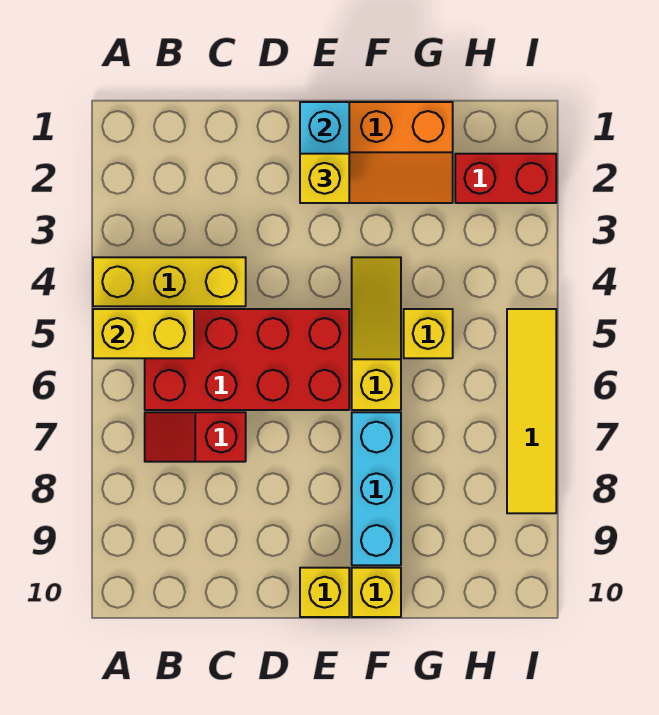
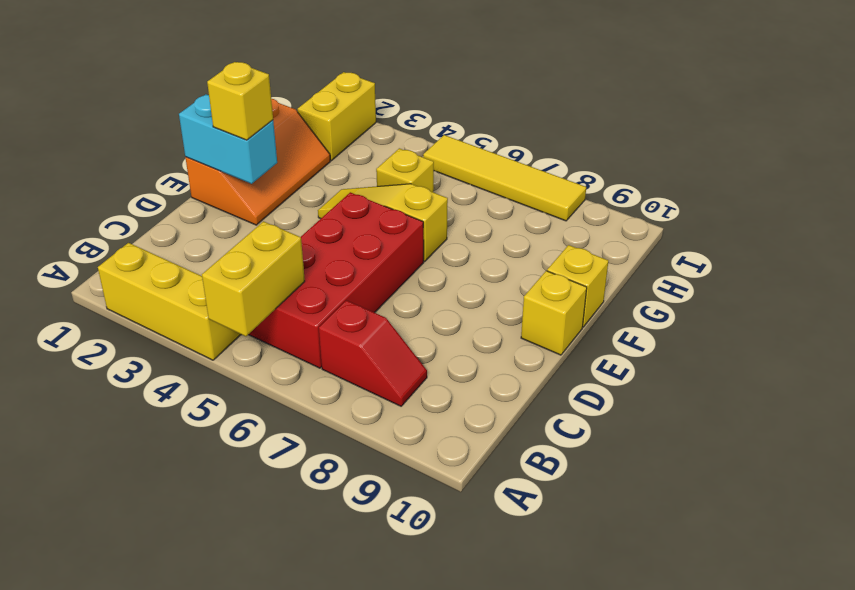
yellow brick A4:C4 level 1 -> yellow brick A2:A4 level 1
red slope B7:C7 level 1 top C -> red slope B7:B8 level 1 top 7
cyan brick F7:F9 level 1 -> none
red brick H2:I2 level 1 -> yellow brick H2:I2 level 1

